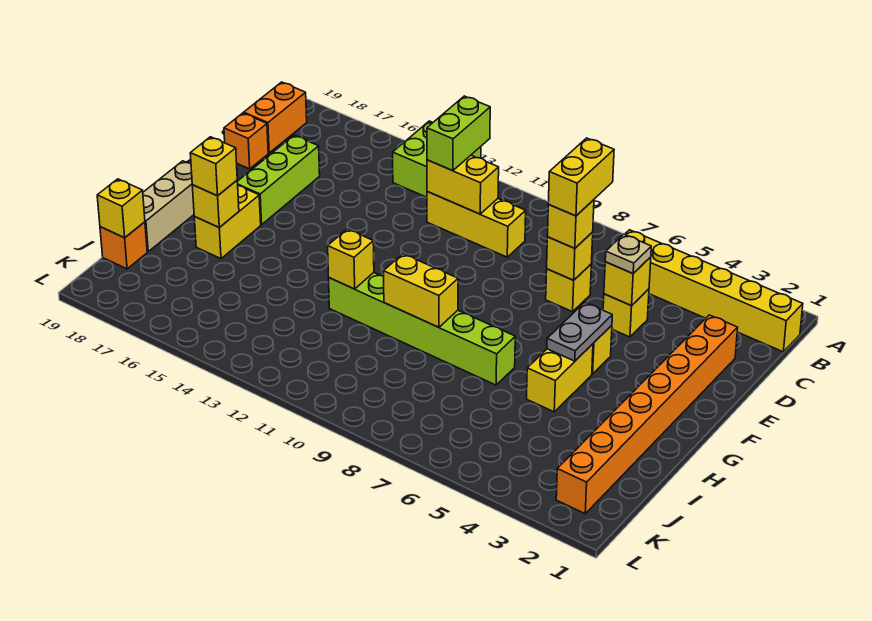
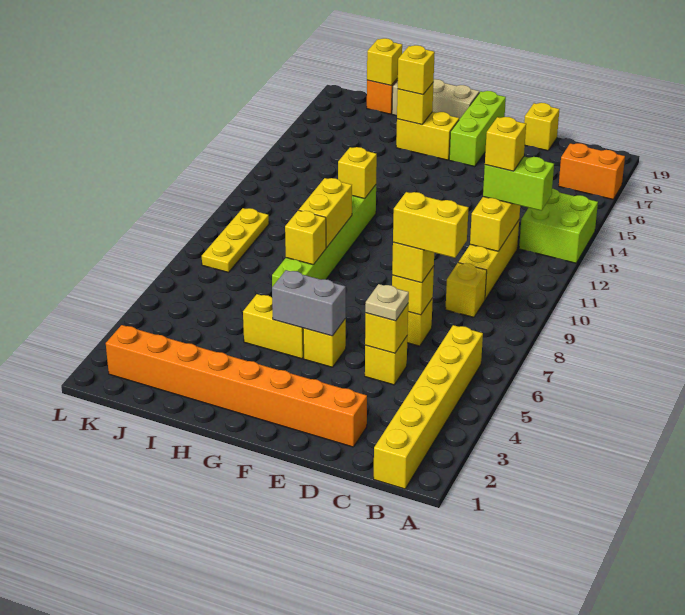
orange brick B19:C19 level 1 -> orange brick A17:B17 level 1
none -> yellow brick C9 level 1
none -> yellow brick C12 level 4
lime brick D17:F17 level 1 -> lime brick F17:F19 level 1
orange brick D19 level 1 -> yellow brick D19 level 1
grey plate F5:G5 level 2 -> grey brick F5:G5 level 2
none -> yellow brick H8 level 2
none -> yellow plate K8:K10 level 1

